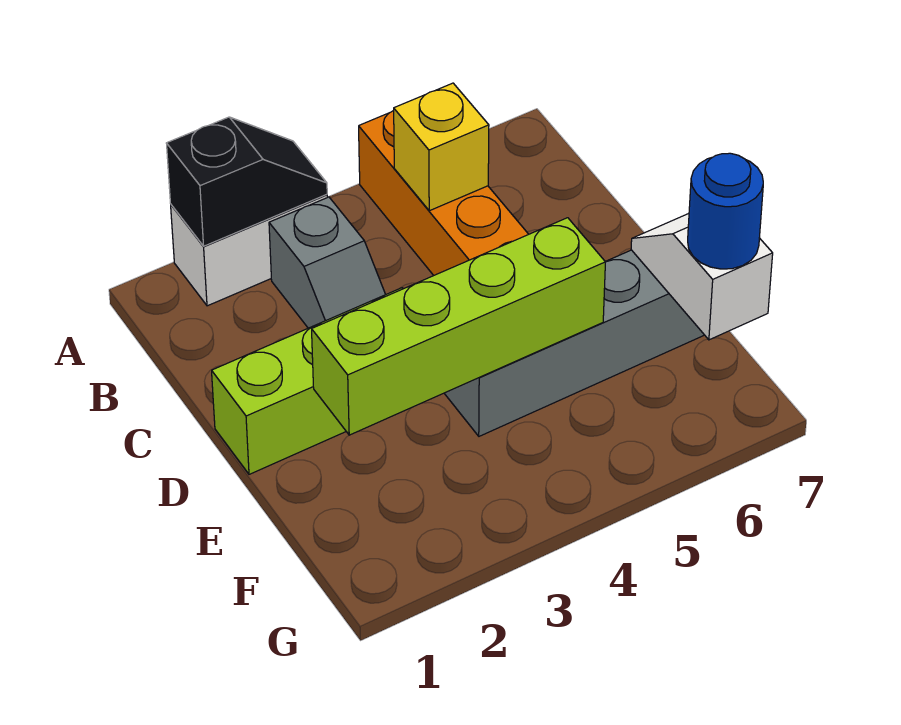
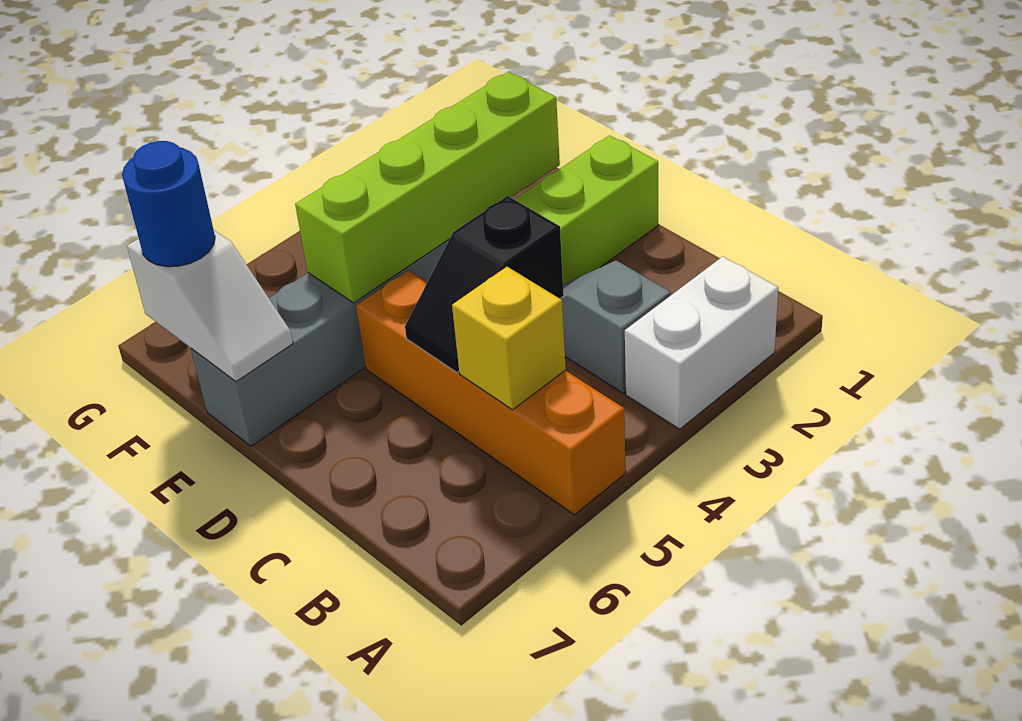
black slope A2:A3 level 2 top 2 -> black slope C4:C5 level 2 top 4

